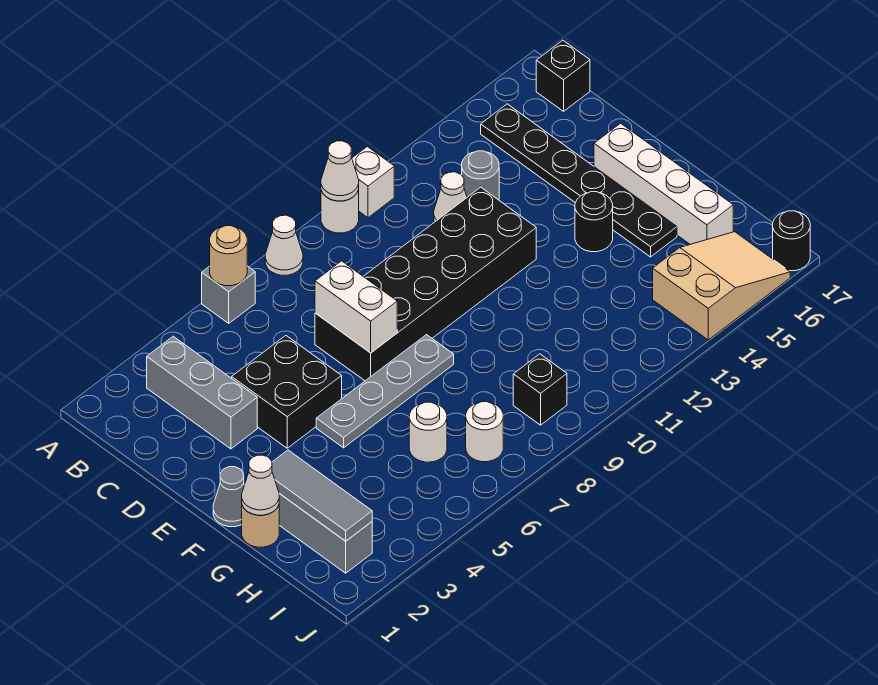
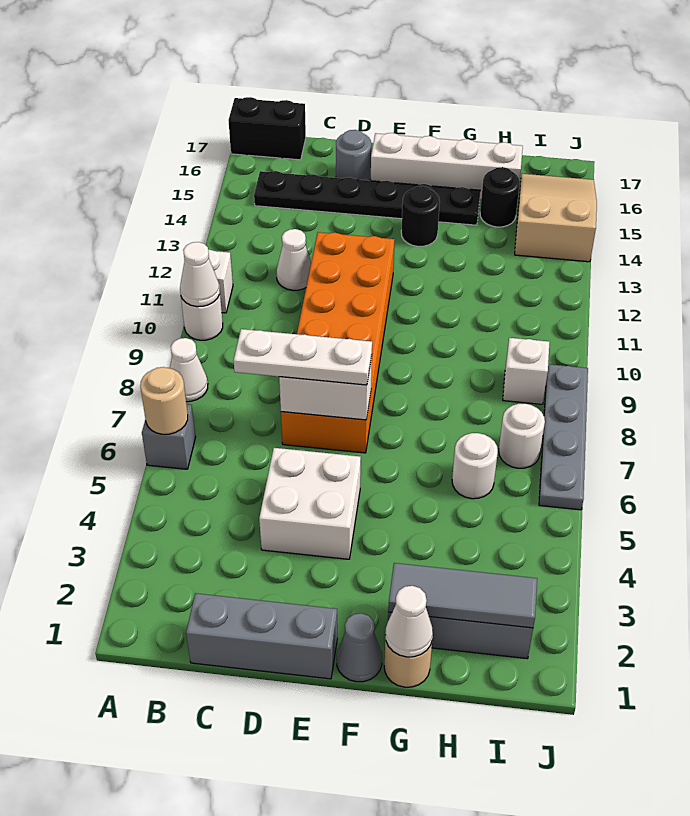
grey brick B3:D3 level 1 -> grey brick C1:E1 level 1
black brick B17 level 1 -> black brick A17:B17 level 1
none -> white plate C7:E7 level 3
grey round brick C13 level 1 -> grey round brick D16 level 1
black brick D4:E5 level 1 -> white brick D4:E5 level 1
black brick D7:E12 level 1 -> orange brick D7:E12 level 1
grey plate F5:F8 level 1 -> grey plate J6:J9 level 1
black brick I9 level 1 -> white brick I9 level 1
black round brick J17 level 1 -> black round brick H15 level 1

